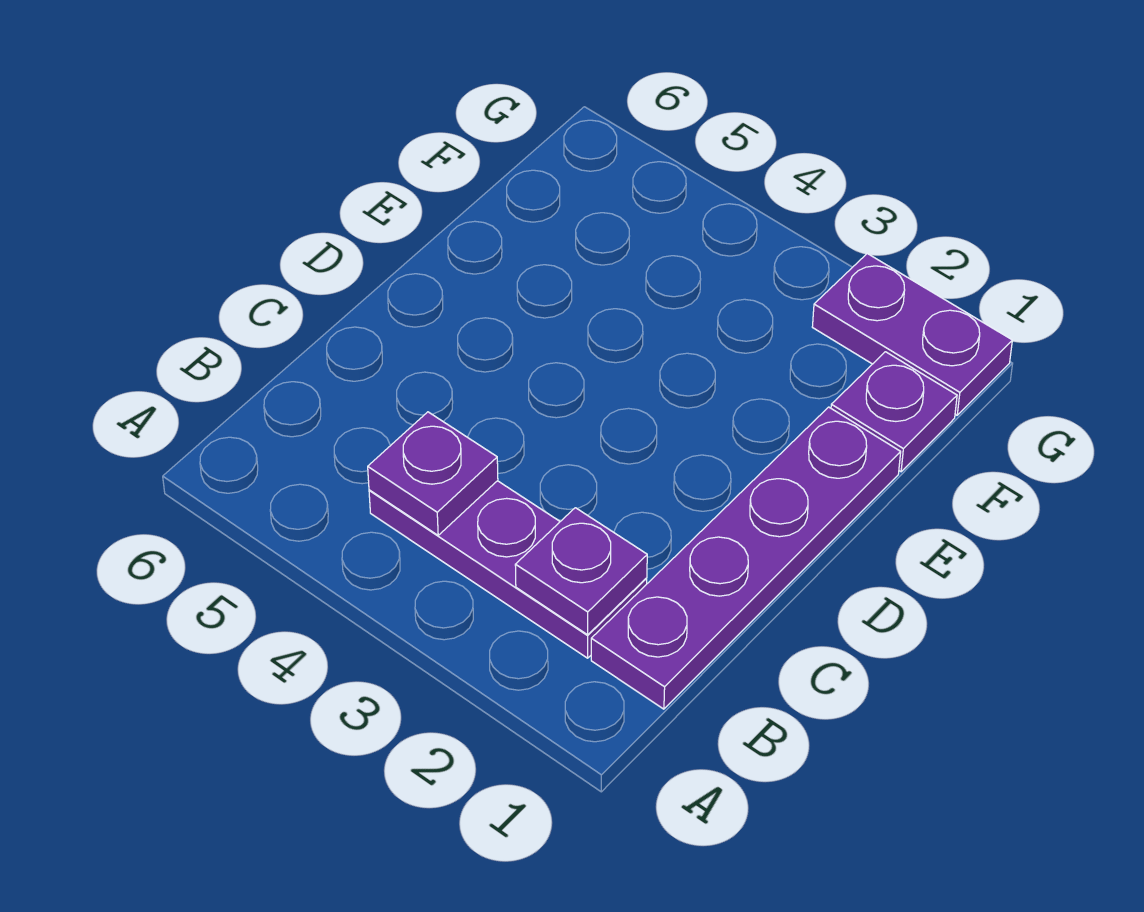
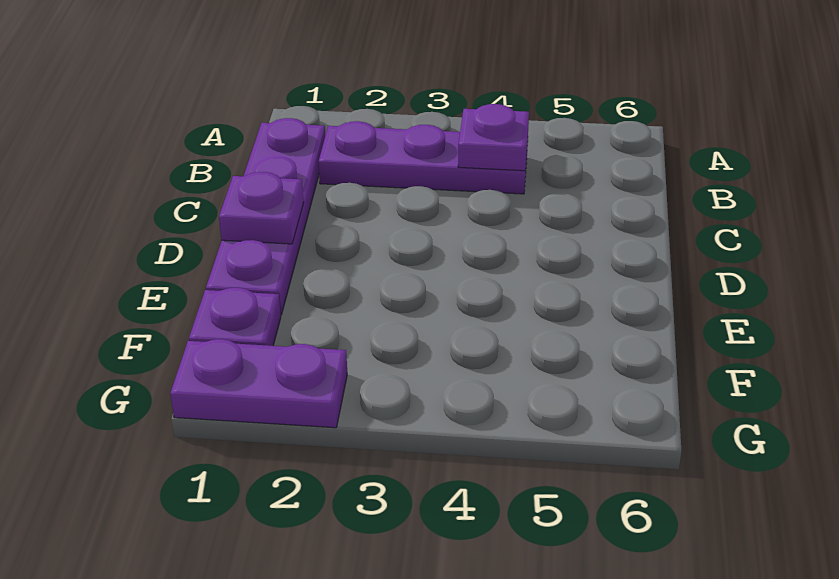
purple plate B2 level 2 -> purple plate D1 level 2

